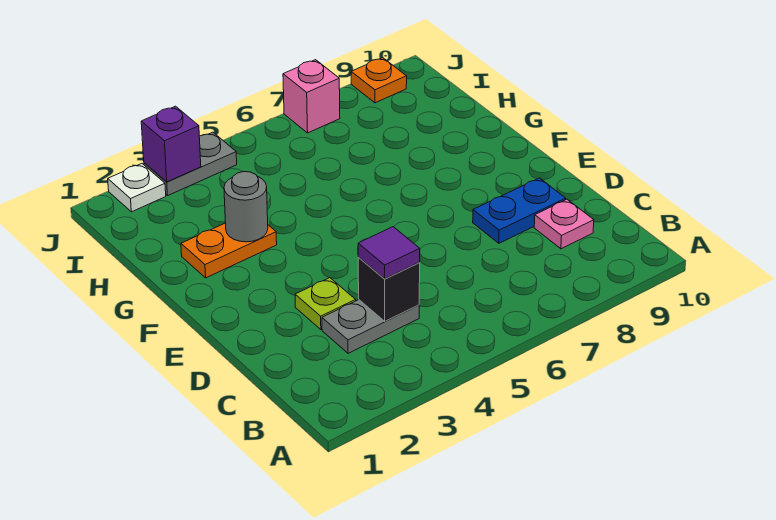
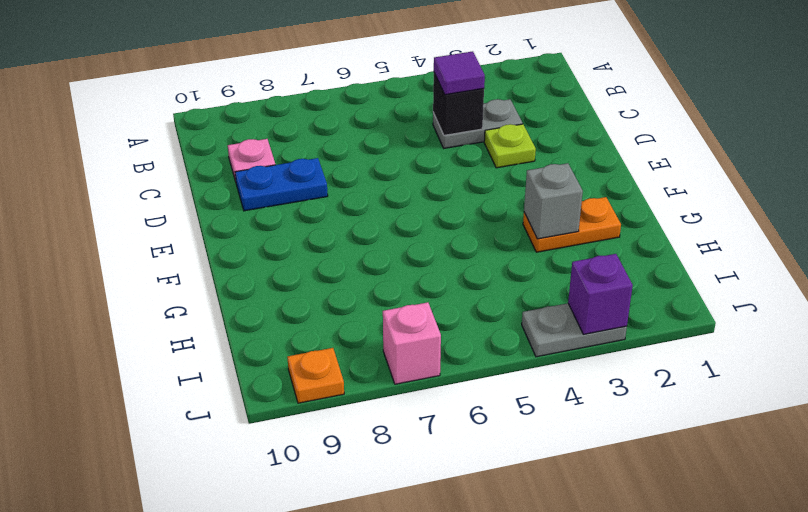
grey round brick G3 level 2 -> grey brick G3 level 2
white plate J2 level 1 -> none

